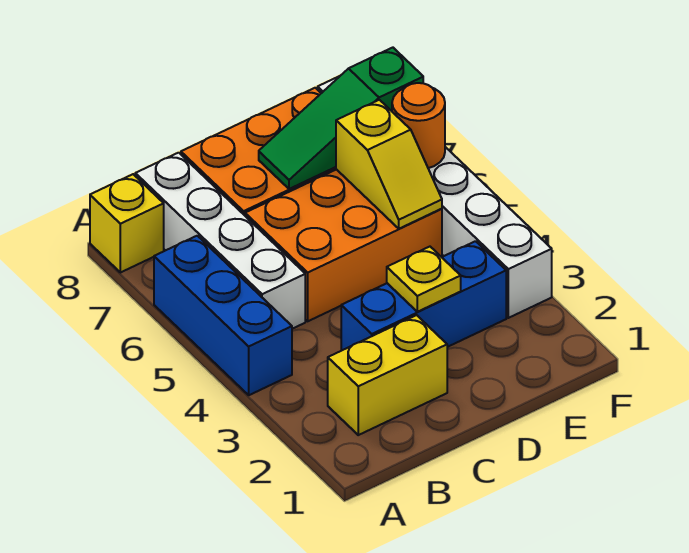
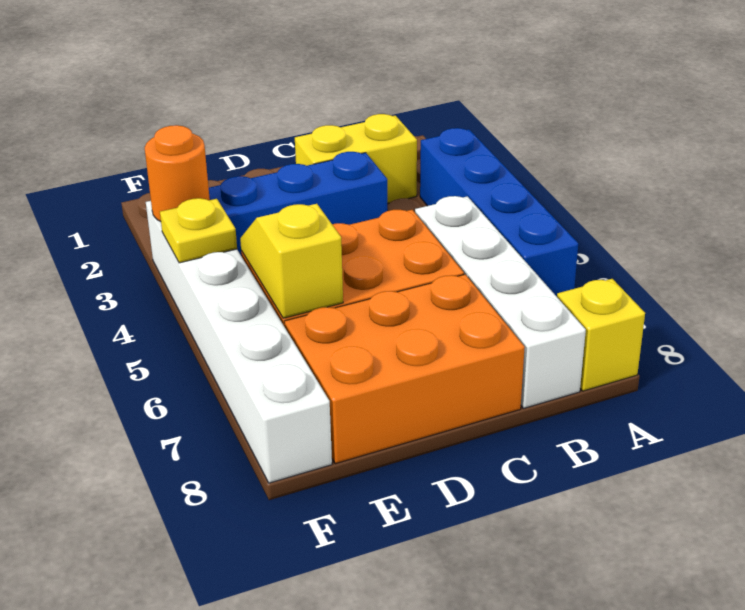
blue brick A4:A6 level 1 -> blue brick A3:A6 level 1
yellow plate D3 level 2 -> yellow plate F4 level 2
green slope D7:F7 level 2 top F -> none
orange round brick F6 level 2 -> orange round brick F3 level 2

